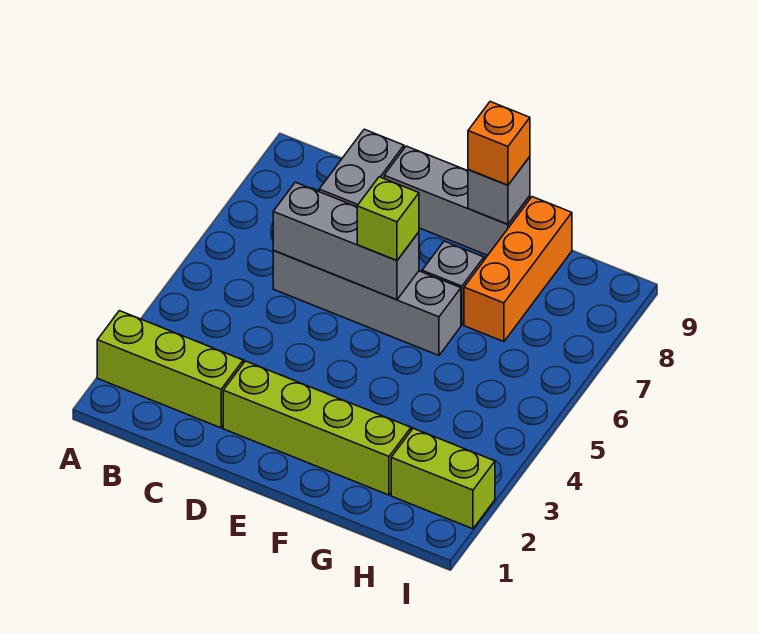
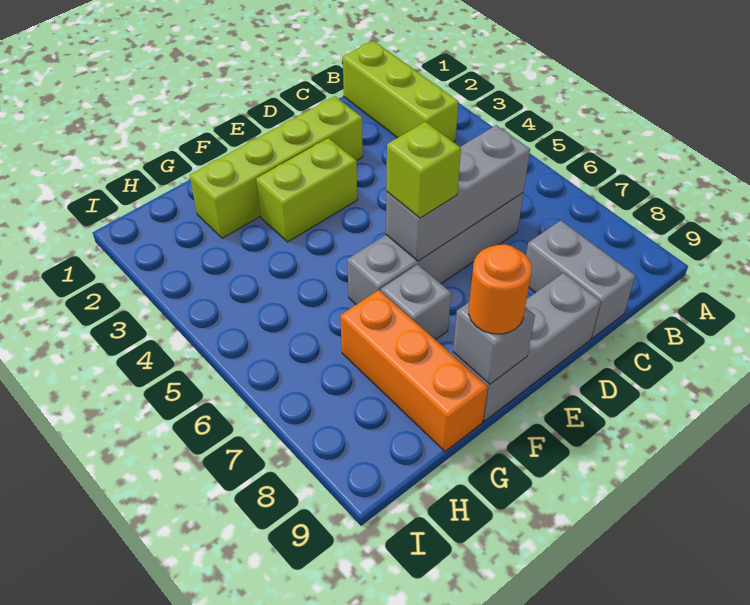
lime brick A2:C2 level 1 -> lime brick B1:B3 level 1
orange brick F9 level 3 -> orange round brick F9 level 3
lime brick H2:I2 level 1 -> lime brick E3:F3 level 1

